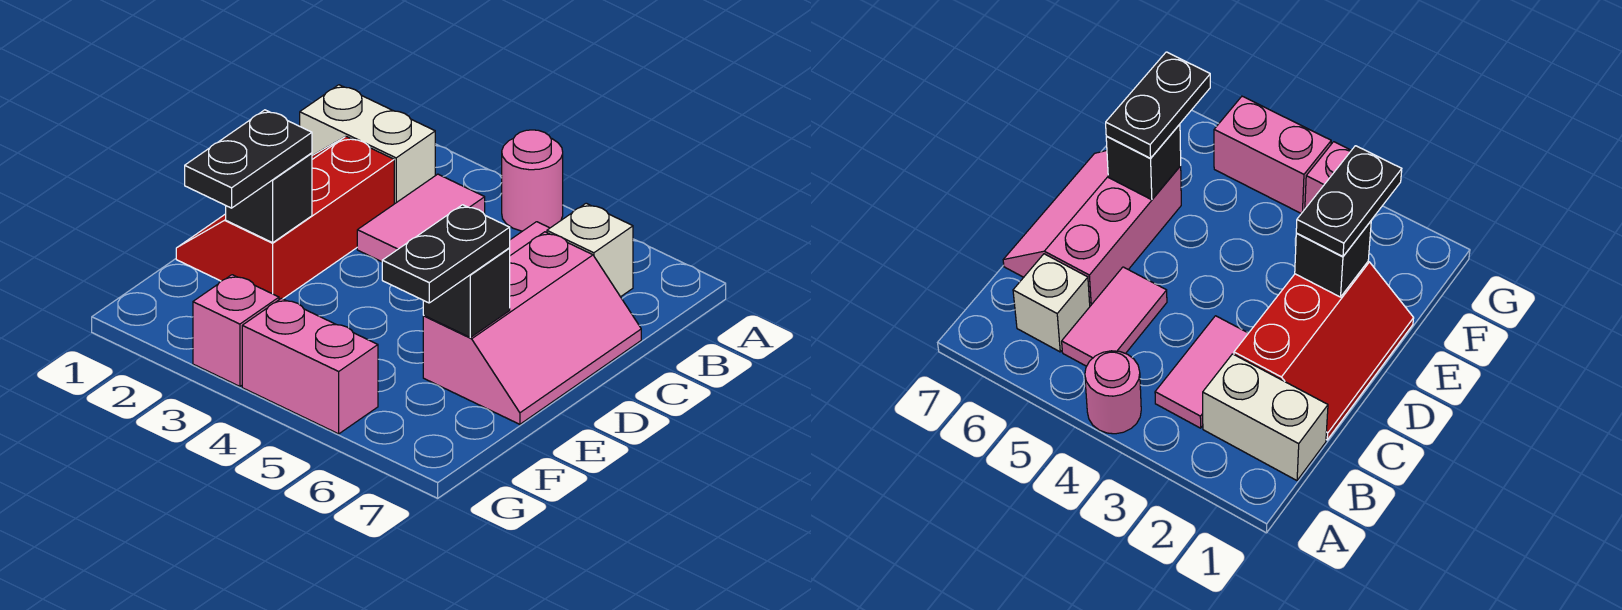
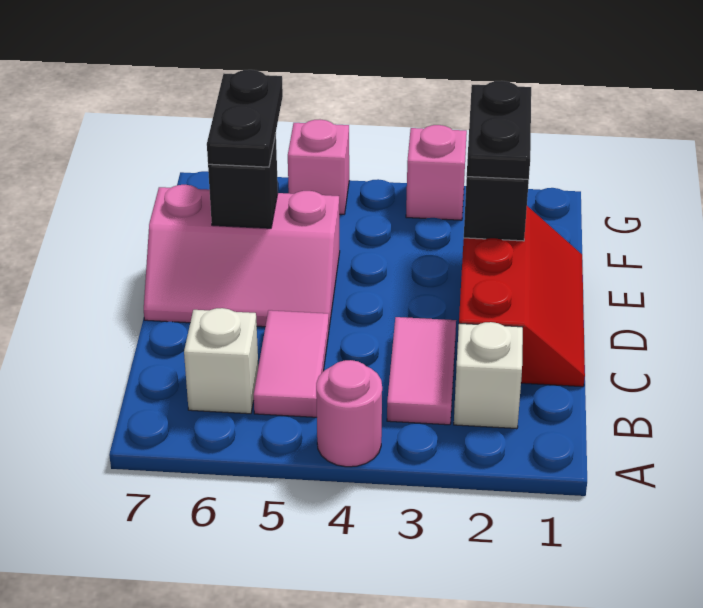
white brick B1:B2 level 1 -> white brick B2 level 1
pink slope C6:E7 level 1 top 6 -> pink slope D5:E7 level 1 top E
pink brick G4:G5 level 1 -> pink brick G5 level 1

